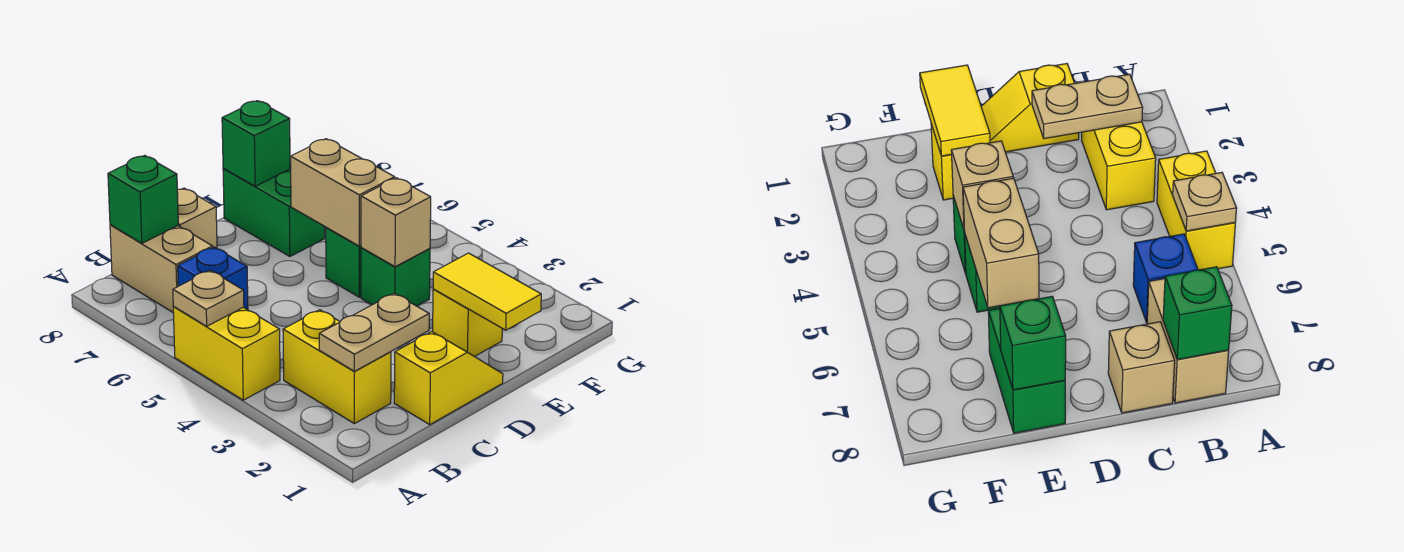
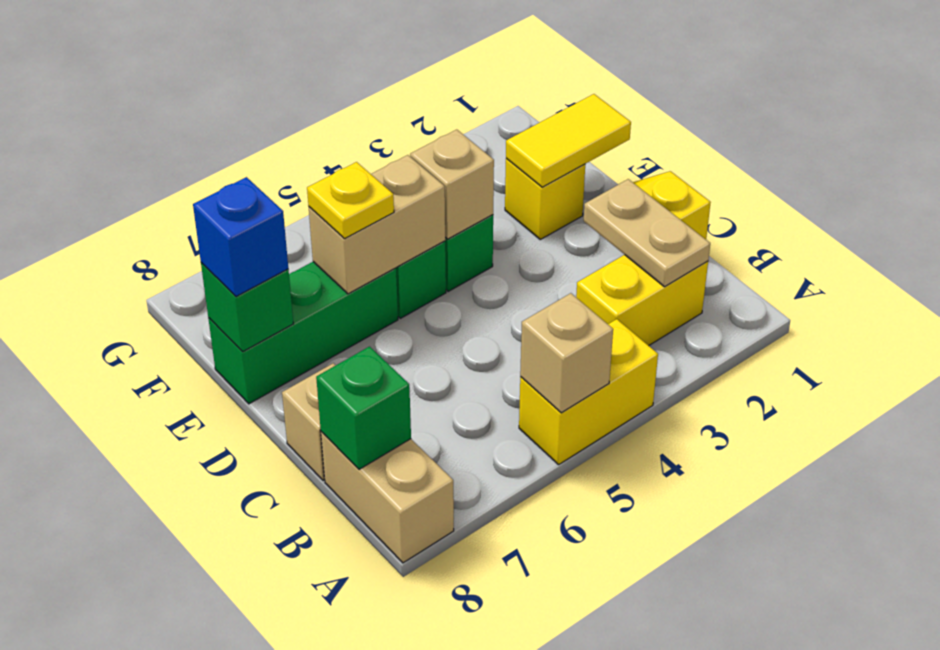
tan plate A5 level 2 -> tan brick A5 level 2
blue brick B6 level 1 -> blue brick E8 level 3
tan brick B7:B8 level 1 -> tan brick A8:B8 level 1
none -> yellow plate E6 level 3
green brick E7:E8 level 1 -> green brick E6:E8 level 1

